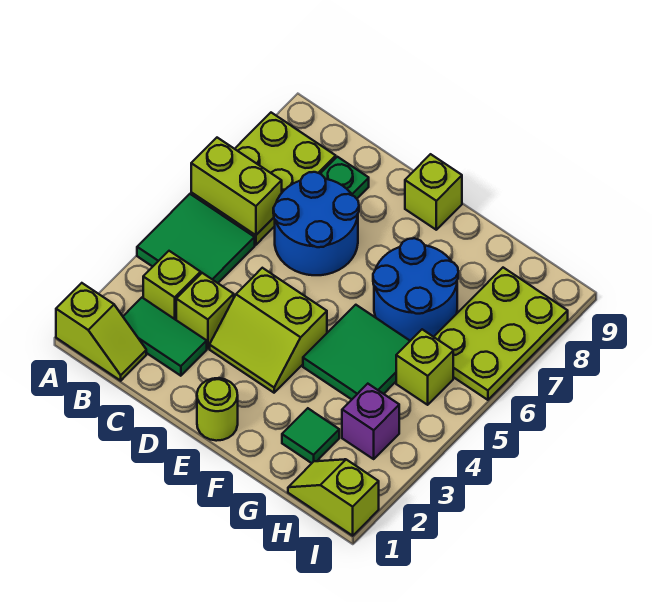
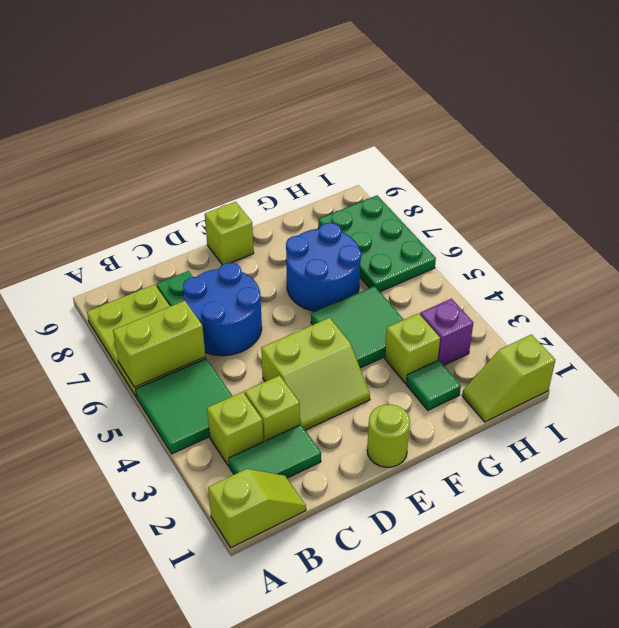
lime brick H5 level 1 -> lime brick G3 level 1
lime plate H6:I8 level 1 -> green plate H6:I8 level 1

